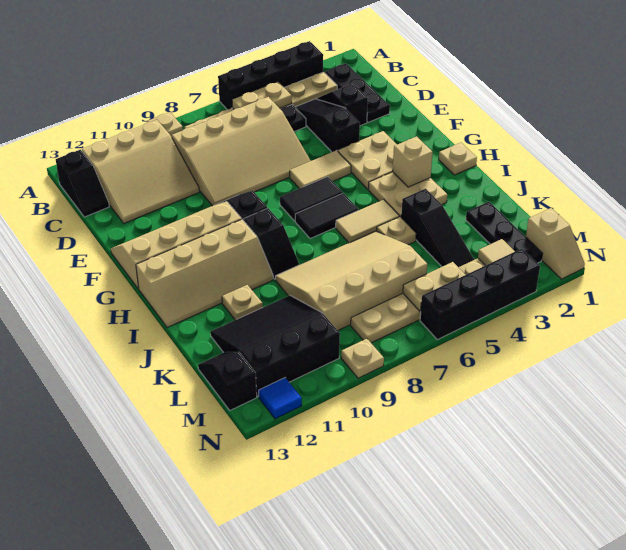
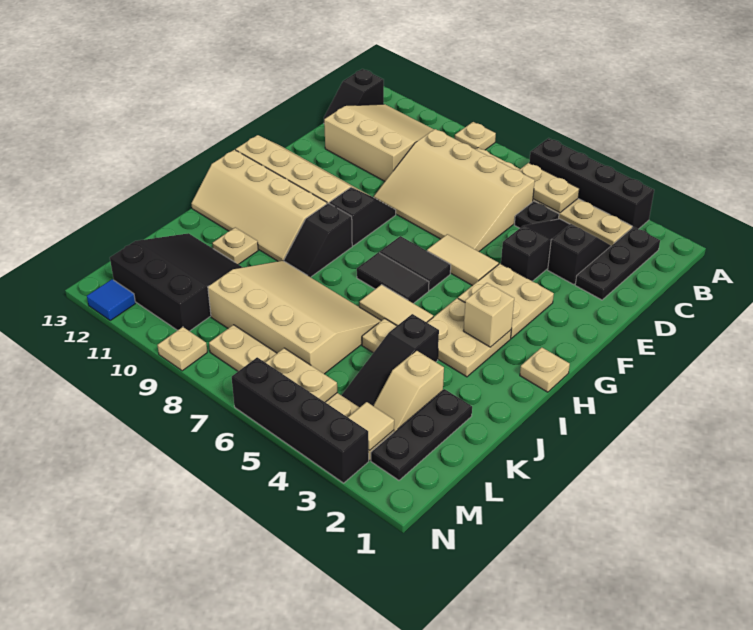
tan slope B10:D12 level 1 top B -> tan slope B10:D12 level 1 top D
black slope L13:M13 level 1 top M -> none
tan slope M1:N1 level 1 top M -> tan slope K3:L3 level 1 top K

